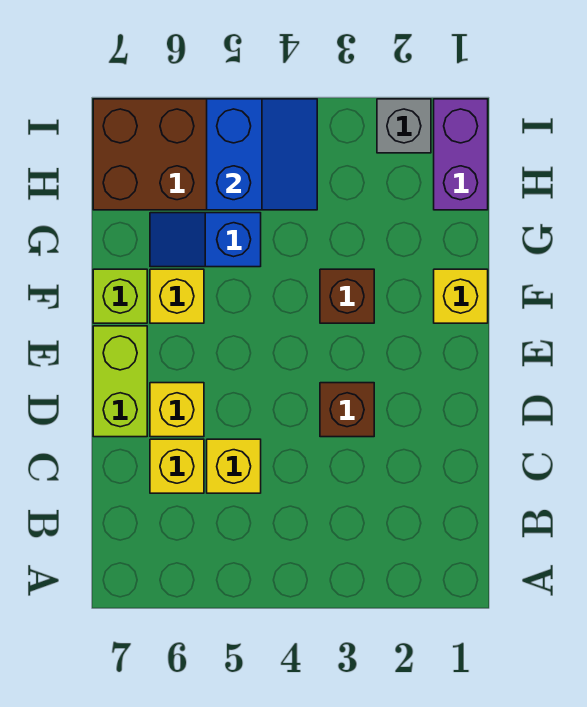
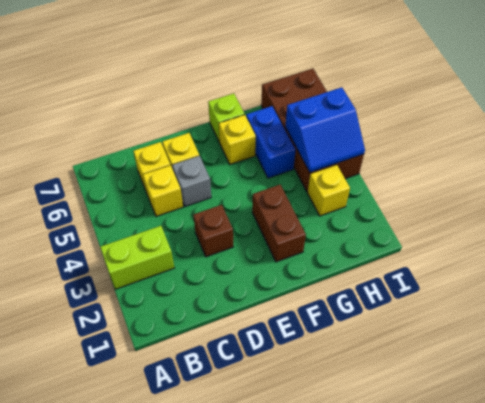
lime brick D7:E7 level 1 -> lime brick A3:B3 level 1
yellow brick F1 level 1 -> yellow brick H3 level 1
brown brick F3 level 1 -> brown brick F2:F3 level 1
blue slope G5:G6 level 1 top 5 -> blue brick G5:G6 level 1
purple brick H1:I1 level 1 -> none
grey brick I2 level 1 -> grey brick D5 level 1

